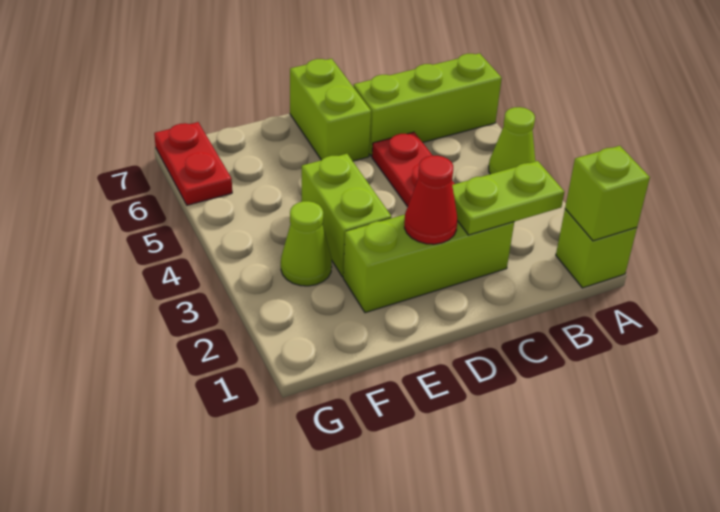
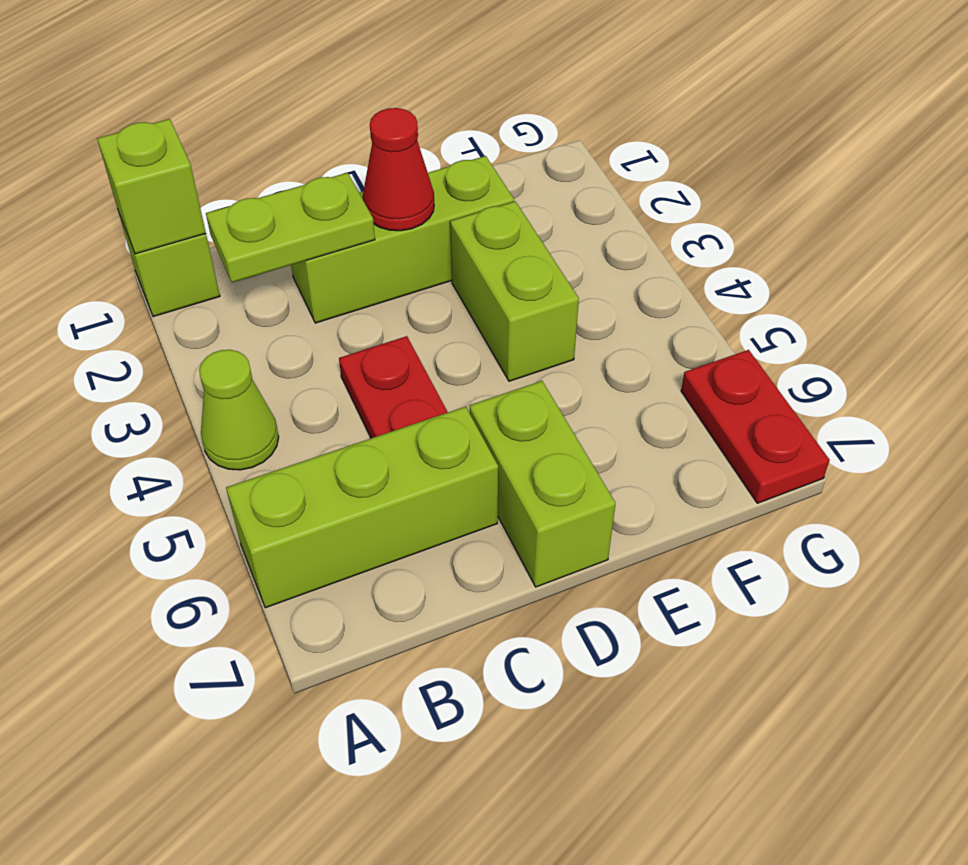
lime cone F3 level 1 -> none

